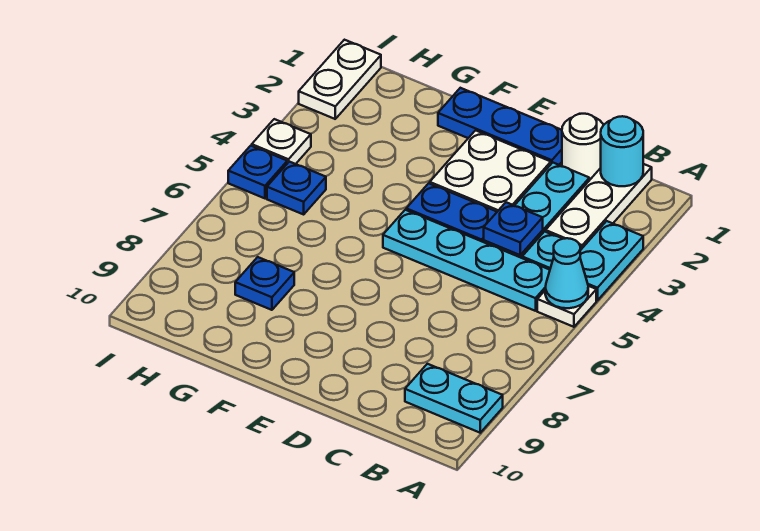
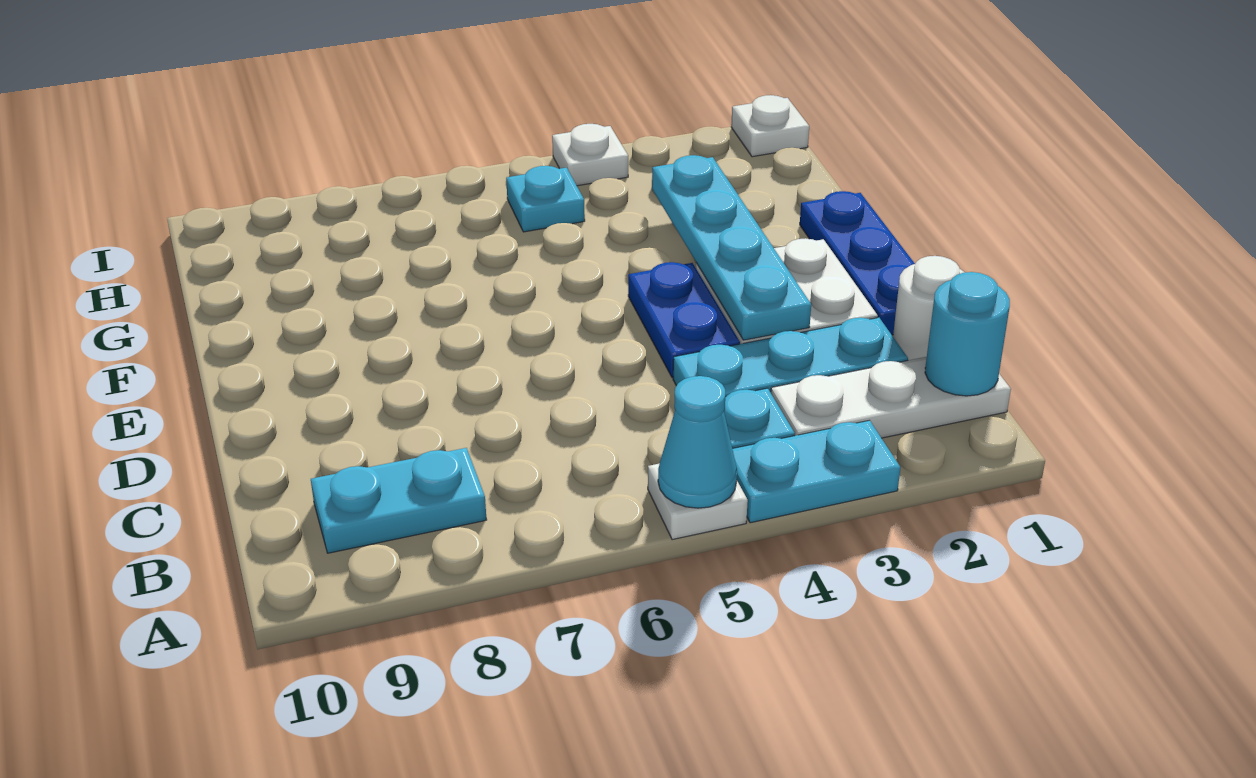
cyan plate A9:B9 level 1 -> cyan plate B8:B9 level 1
cyan plate B5:E5 level 1 -> cyan plate D3:G3 level 2
blue plate C4 level 2 -> none
blue plate G8 level 1 -> none
blue plate H5 level 1 -> cyan plate H5 level 1
white plate I1:I2 level 1 -> white plate I1 level 1
blue plate I5 level 1 -> none

